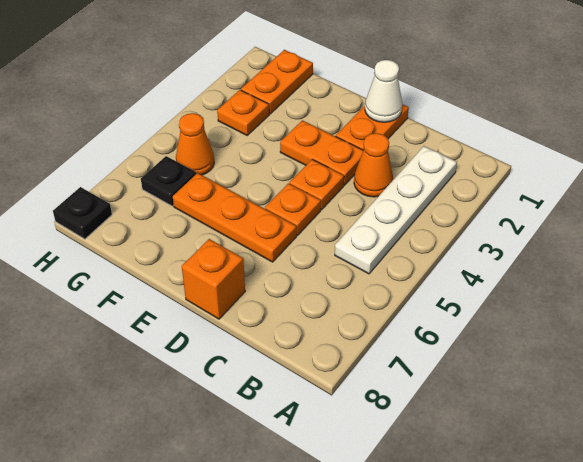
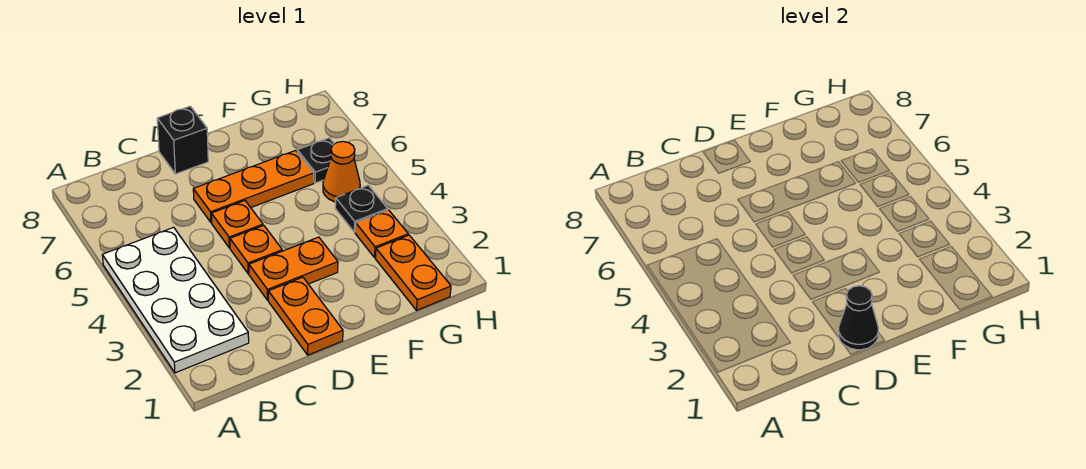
white plate B2:B5 level 1 -> white plate A2:B5 level 1
orange cone C3 level 1 -> none
white cone D1 level 2 -> black cone D1 level 2
orange brick D8 level 1 -> black brick D8 level 1
black plate H8 level 1 -> black plate G4 level 1

